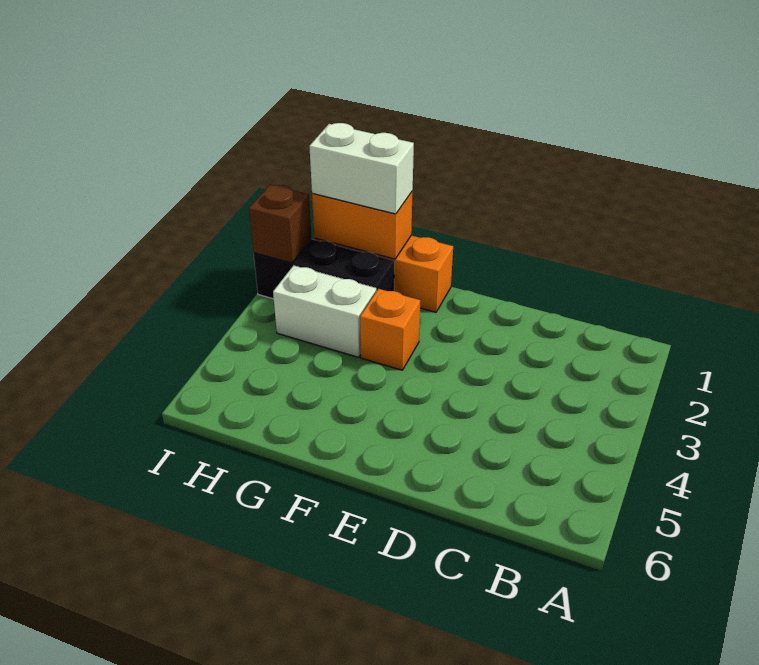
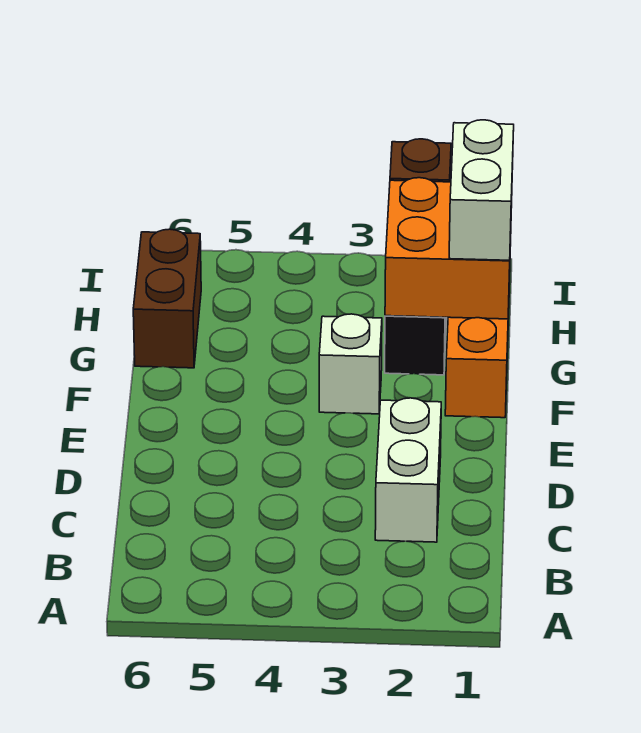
orange brick F3 level 1 -> white brick F3 level 1
orange brick G1:H1 level 2 -> orange brick G1:H2 level 2
white brick G3:H3 level 1 -> white brick C2:D2 level 1
none -> brown brick G6:H6 level 1

